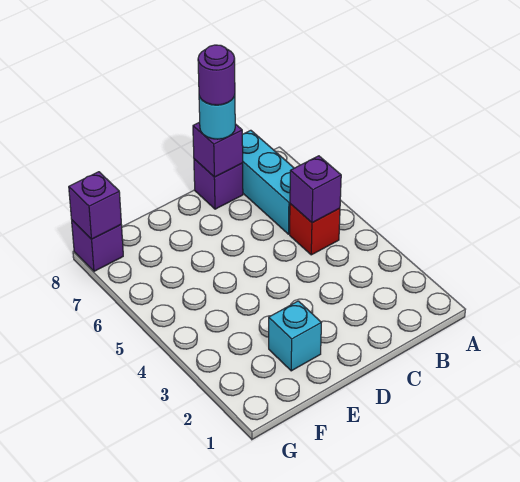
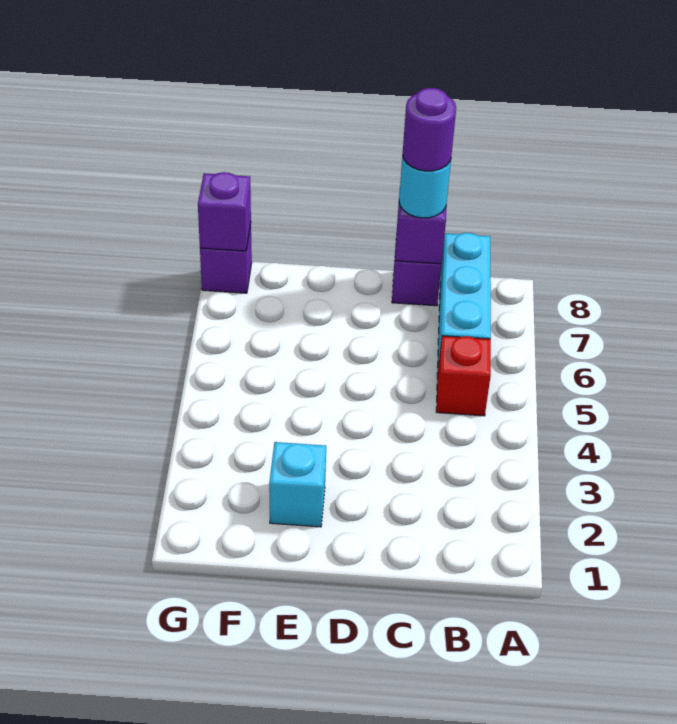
purple brick B5 level 2 -> none

